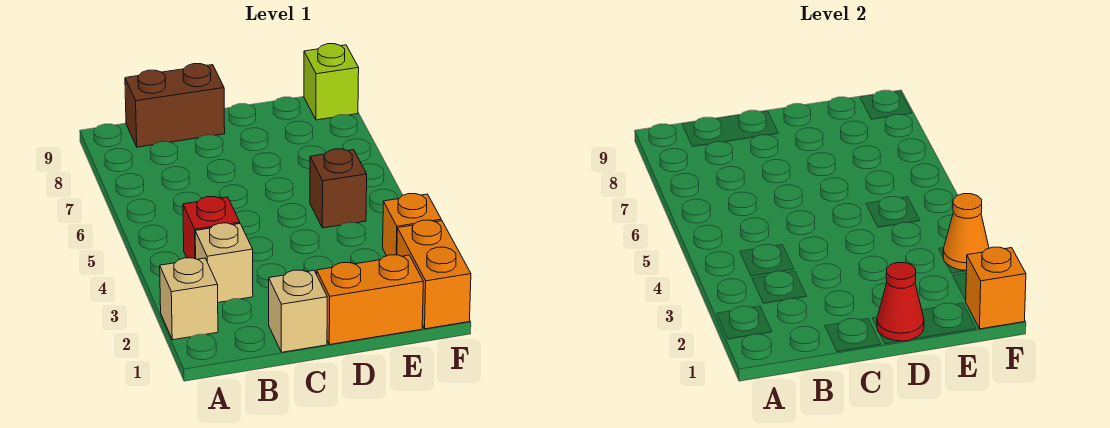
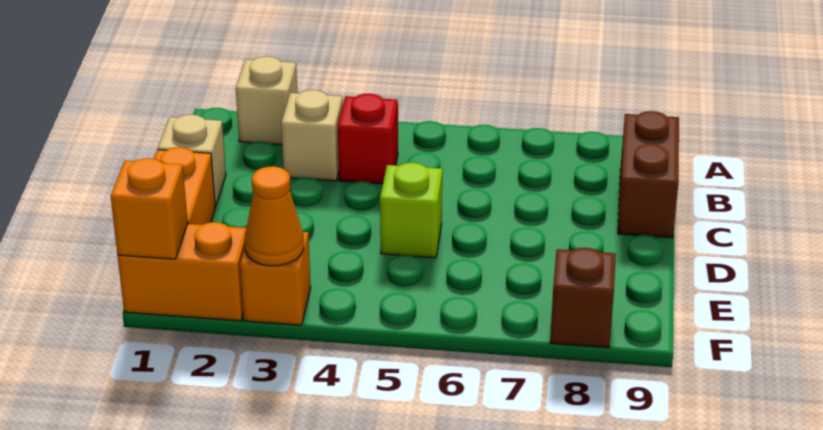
red cone D1 level 2 -> none
brown brick E5 level 1 -> brown brick F8 level 1
lime brick F9 level 1 -> lime brick D5 level 1

